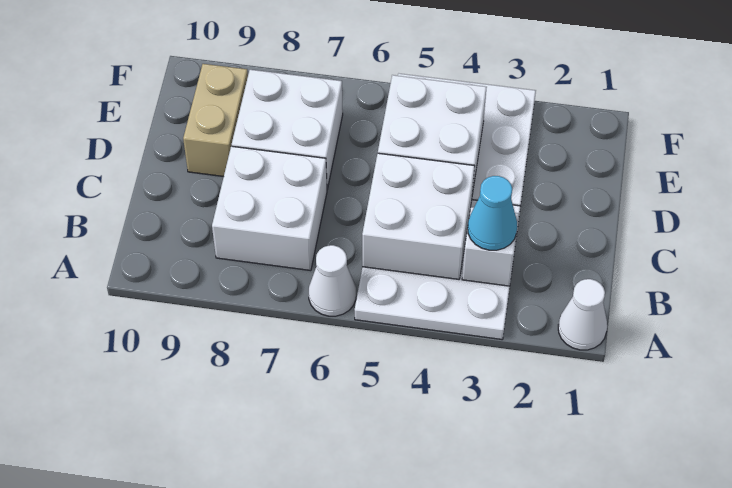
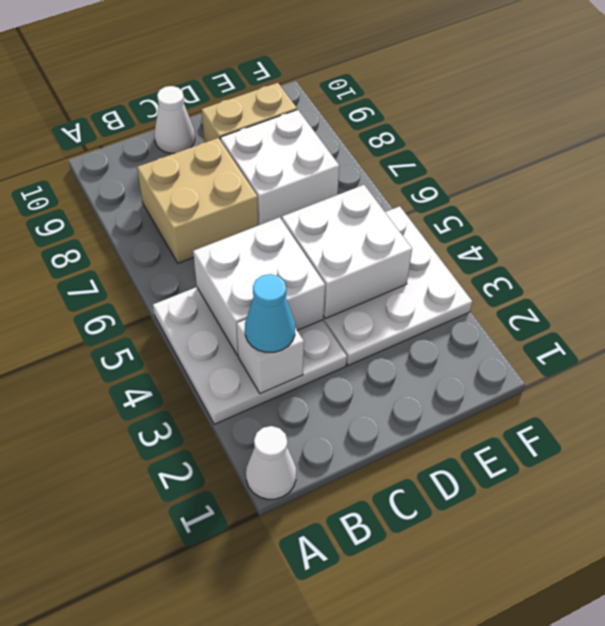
white cone A6 level 1 -> white cone C10 level 1
white brick B7:C8 level 1 -> tan brick B7:C8 level 1

